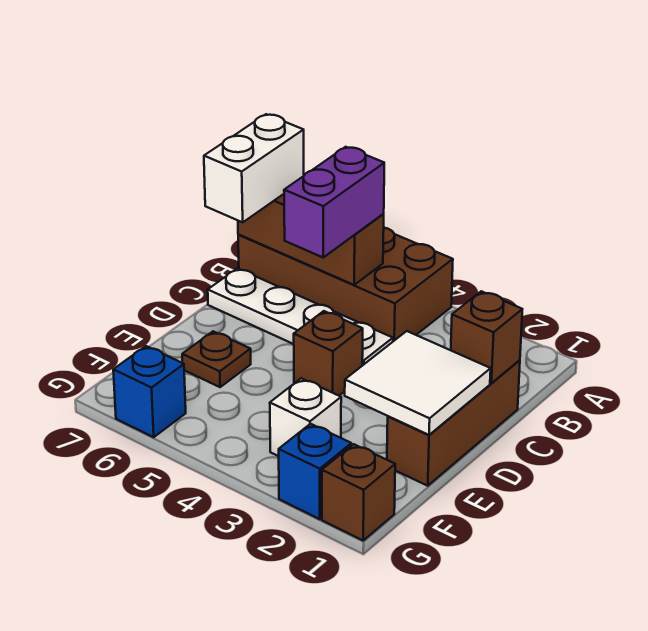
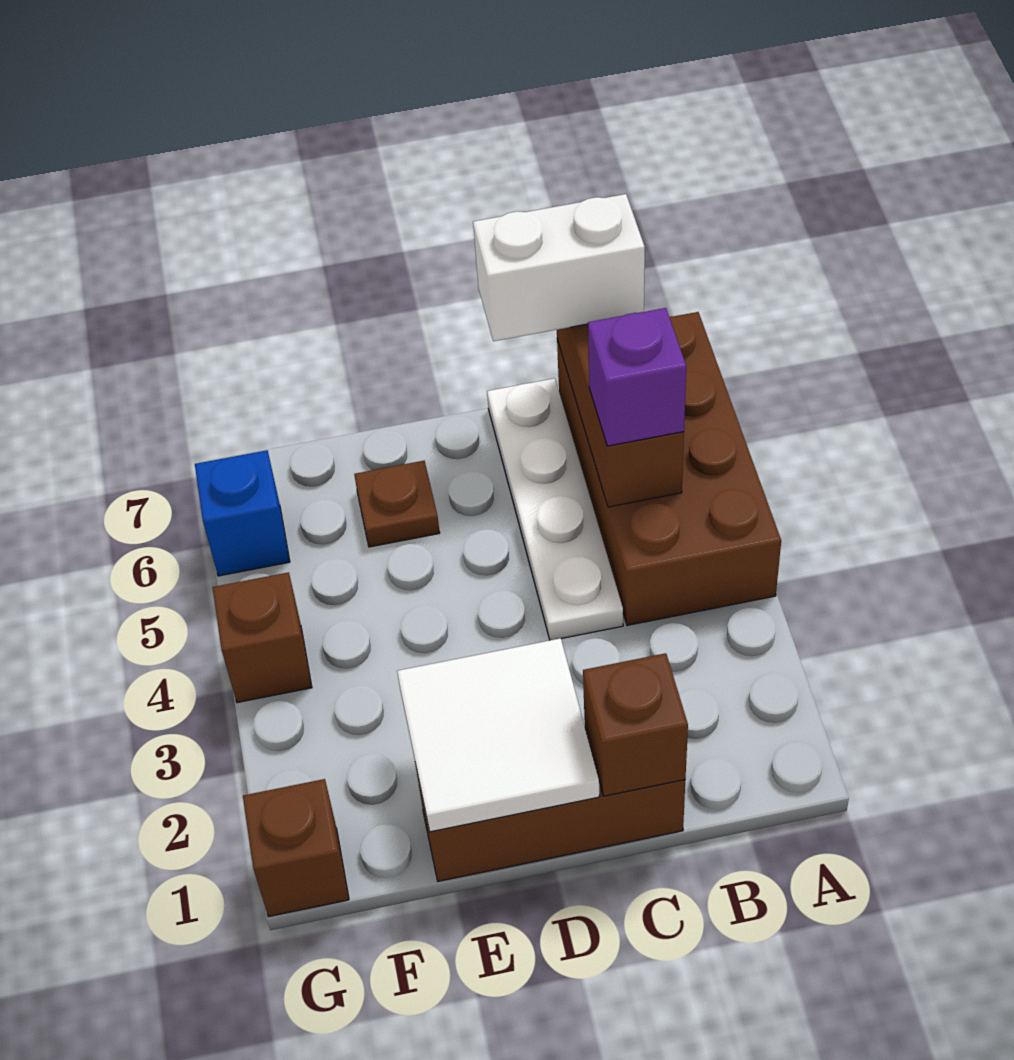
purple brick B5:C5 level 3 -> purple brick B5 level 3
brown brick D4 level 1 -> brown brick G4 level 1
white brick F3 level 1 -> none
blue brick G2 level 1 -> none

